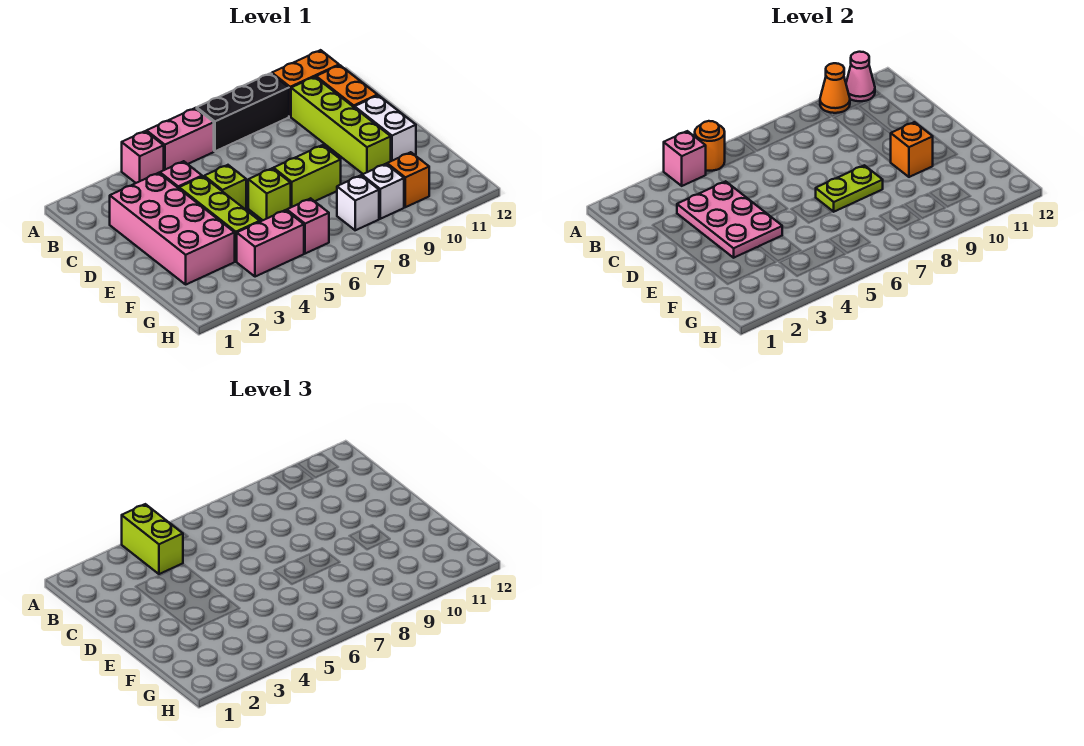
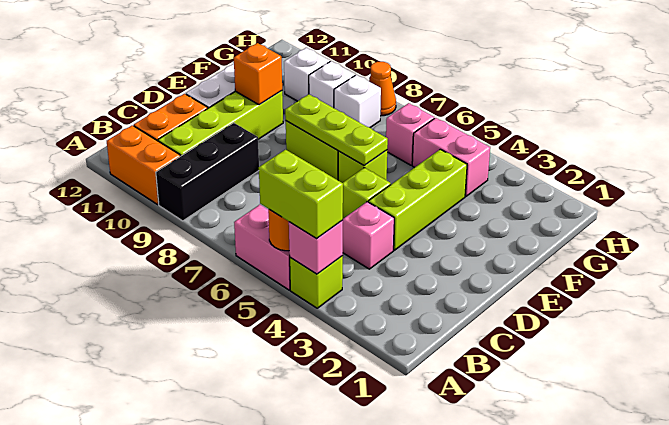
pink brick A4 level 1 -> lime brick A4 level 1
lime brick A4:B4 level 3 -> lime brick A4:A5 level 3
black brick A7:A9 level 1 -> black brick A9:C9 level 1
orange cone A10 level 2 -> orange cone H8 level 1
pink cone A11 level 2 -> none
pink brick C2:F3 level 1 -> none
pink plate C3:E4 level 2 -> none
lime plate E7:E8 level 2 -> lime plate E6:E8 level 2
orange brick G10 level 1 -> white brick G10 level 1

